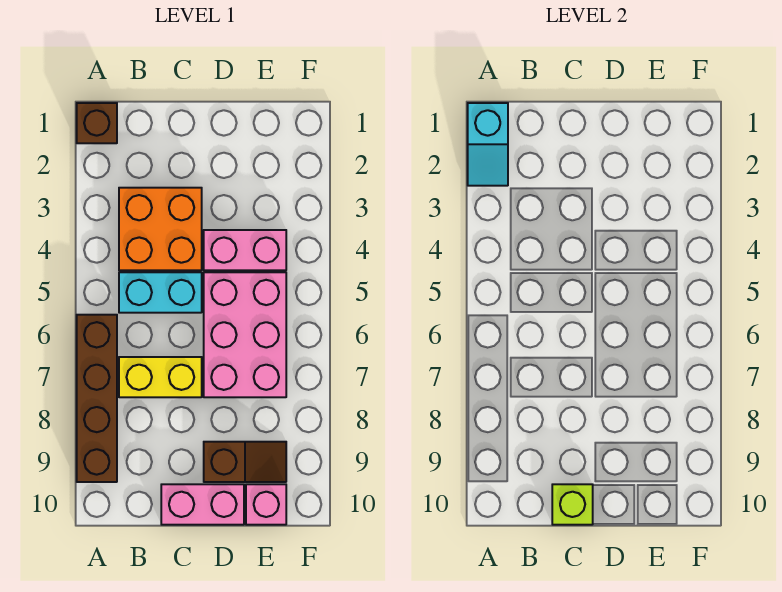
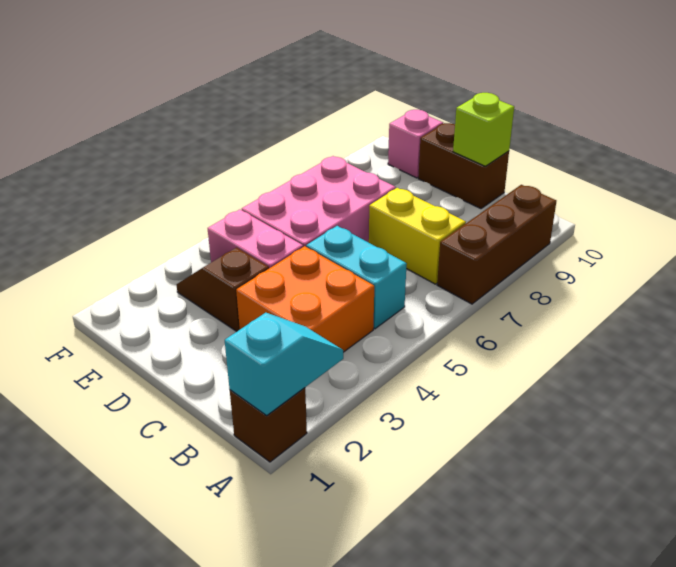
brown brick A6:A9 level 1 -> brown brick A7:A9 level 1
pink brick C10:D10 level 1 -> brown brick C10:D10 level 1
brown slope D9:E9 level 1 top D -> brown slope D3:E3 level 1 top D

